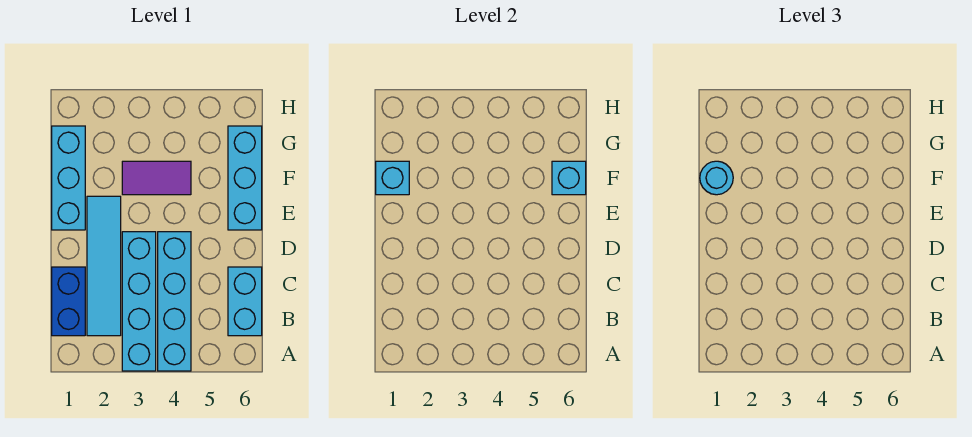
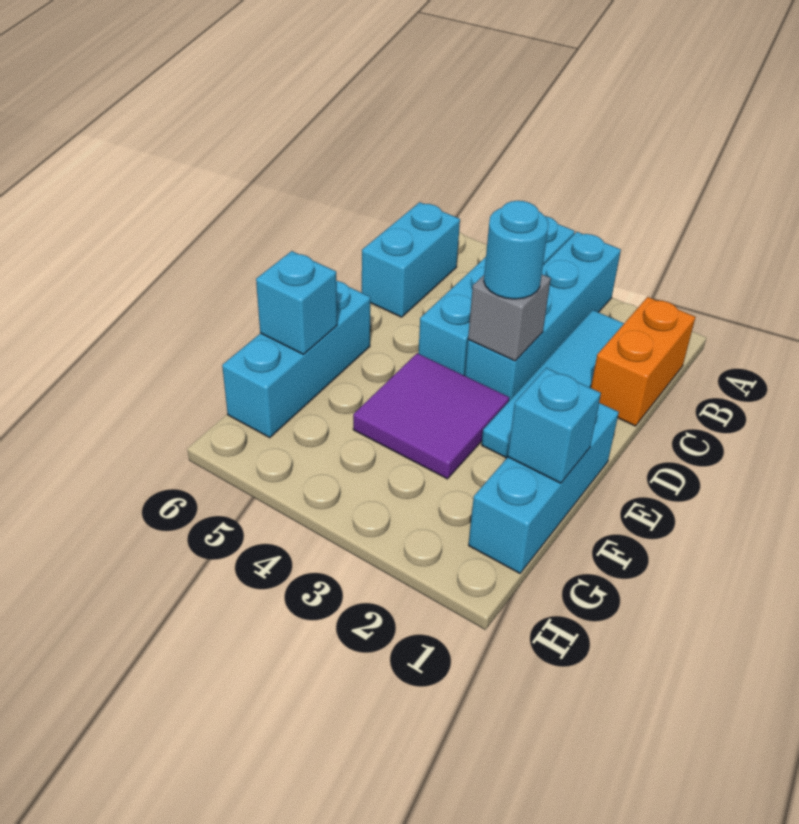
blue brick B1:C1 level 1 -> orange brick B1:C1 level 1
none -> grey brick D3 level 2
cyan round brick F1 level 3 -> cyan round brick D3 level 3
purple tile F3:F4 level 1 -> purple tile E3:F4 level 1

